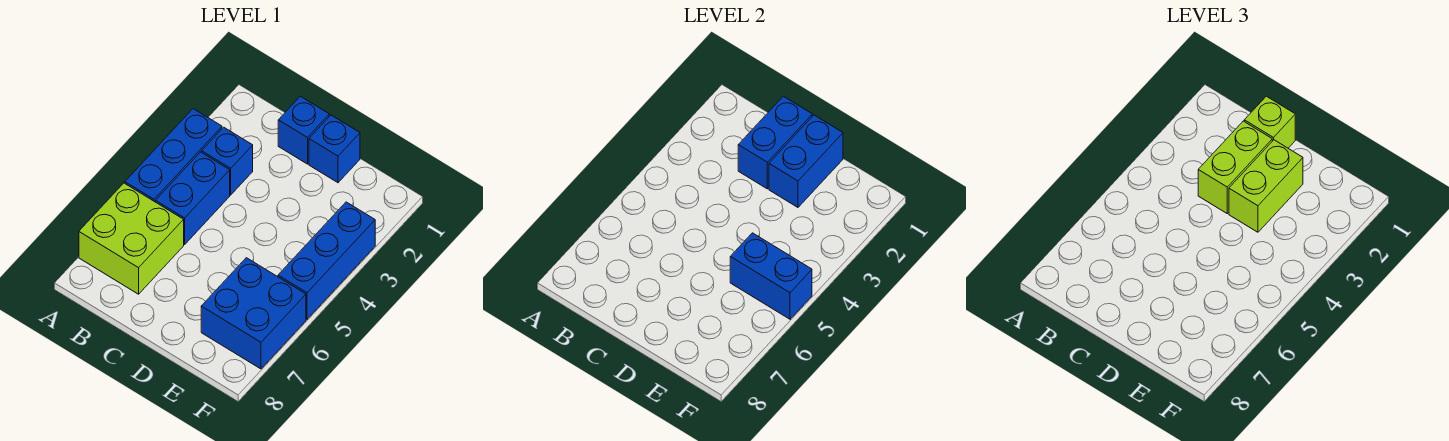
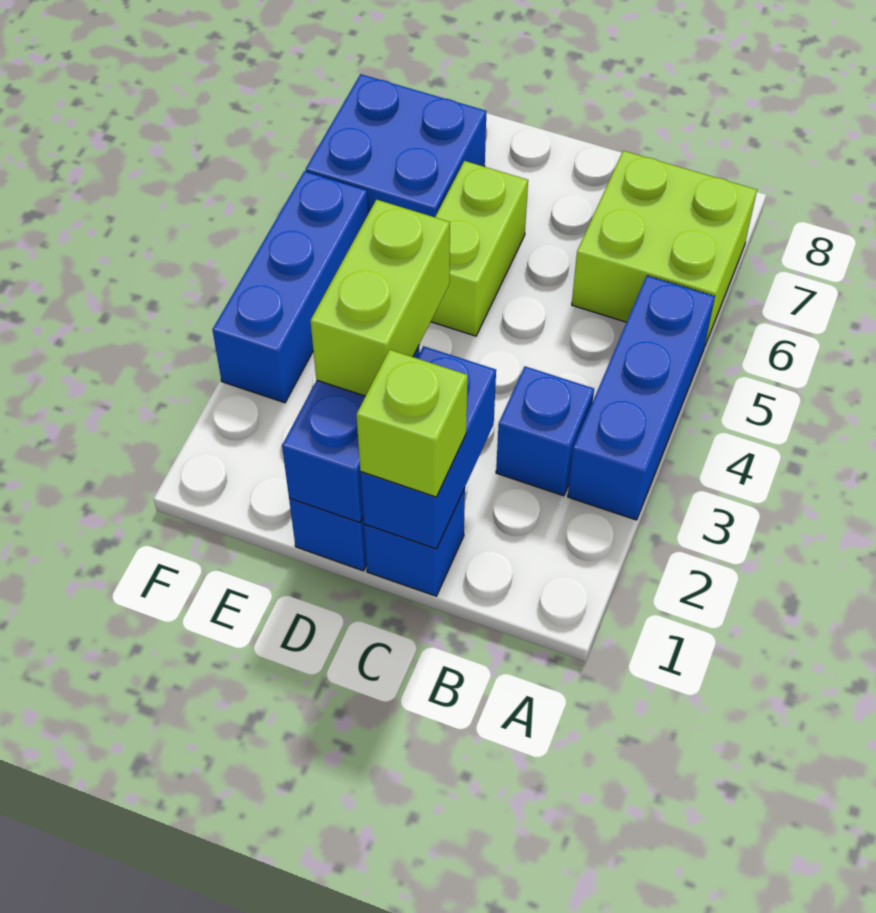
blue brick B4:B5 level 1 -> none
lime brick C2:C3 level 3 -> lime brick D5:D6 level 1
blue brick E5:F5 level 2 -> none

